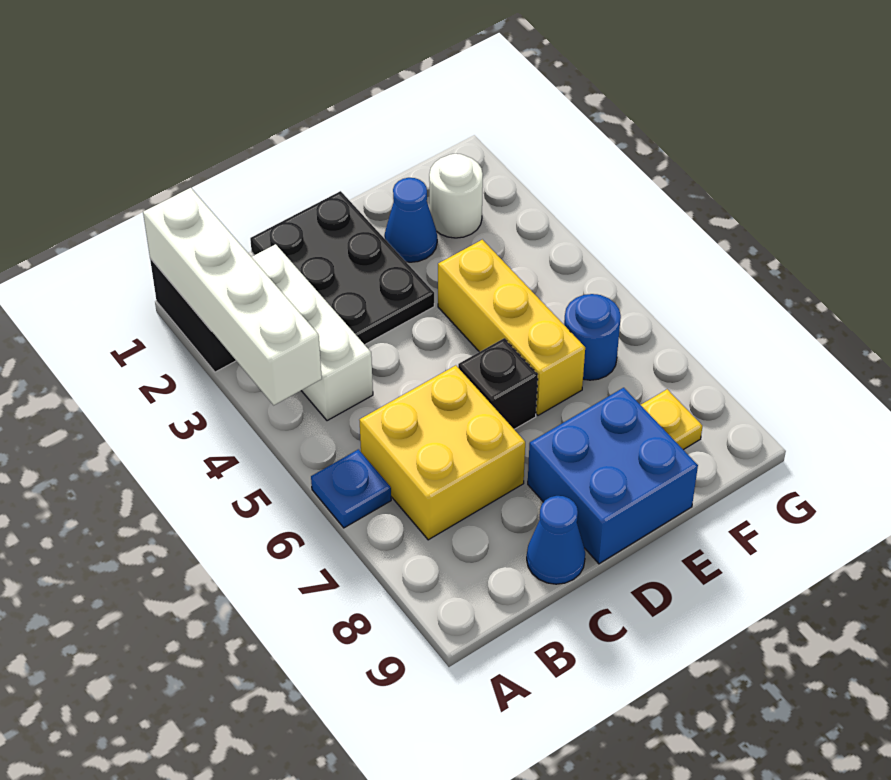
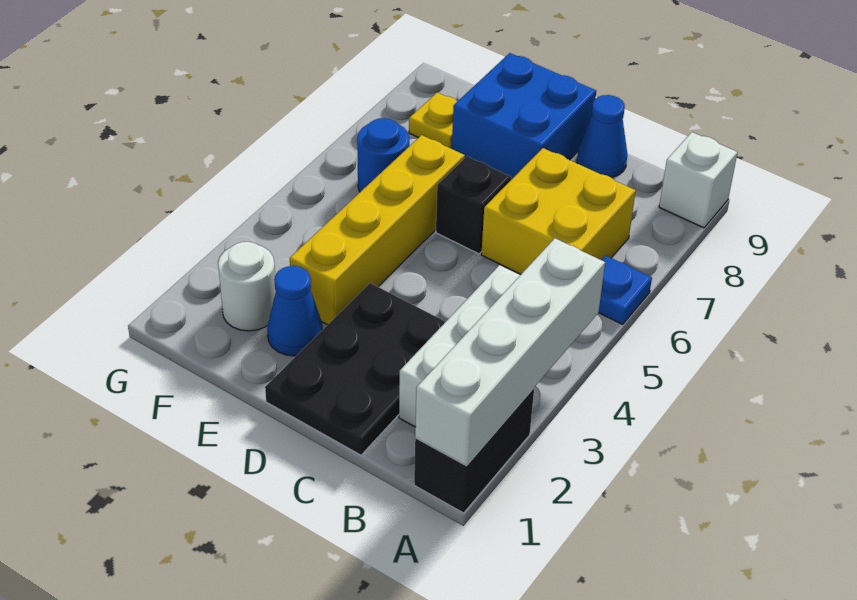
none -> white brick A9 level 1
yellow brick E4:E6 level 1 -> yellow brick E3:E6 level 1

